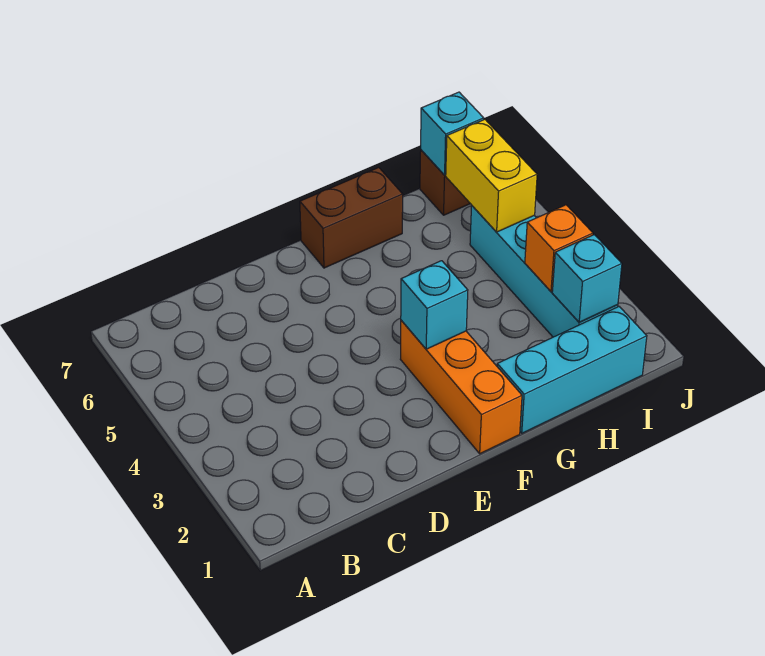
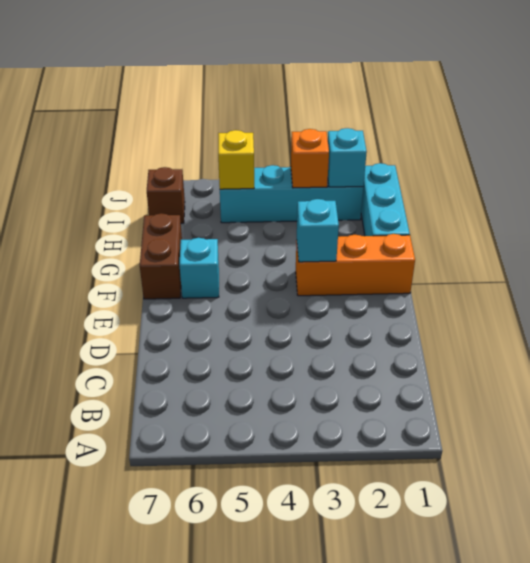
yellow brick I5:I6 level 2 -> yellow brick I5 level 2
cyan brick I7 level 2 -> cyan brick F6 level 1

